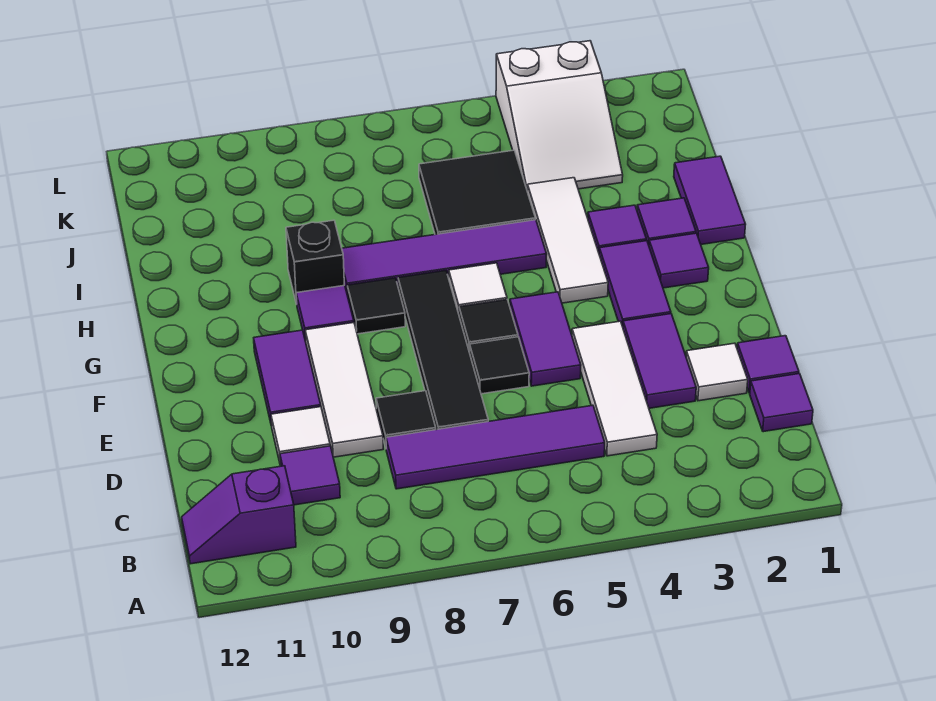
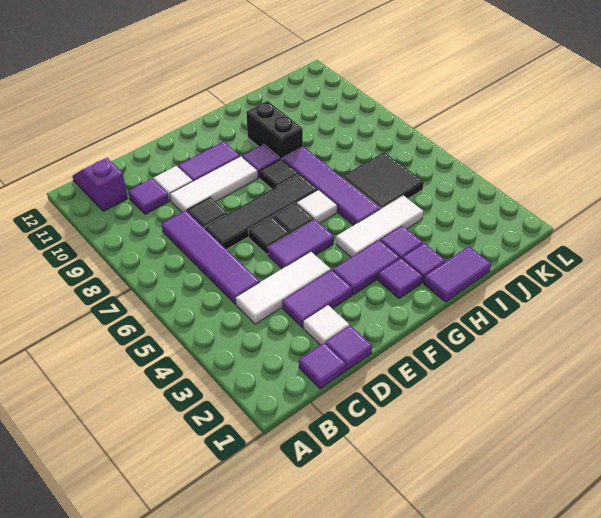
black brick H9 level 1 -> black brick H9:H10 level 1
white slope J3:L4 level 1 top L -> none

